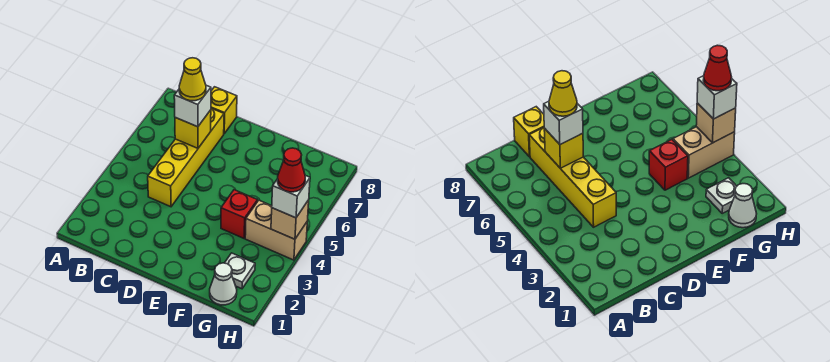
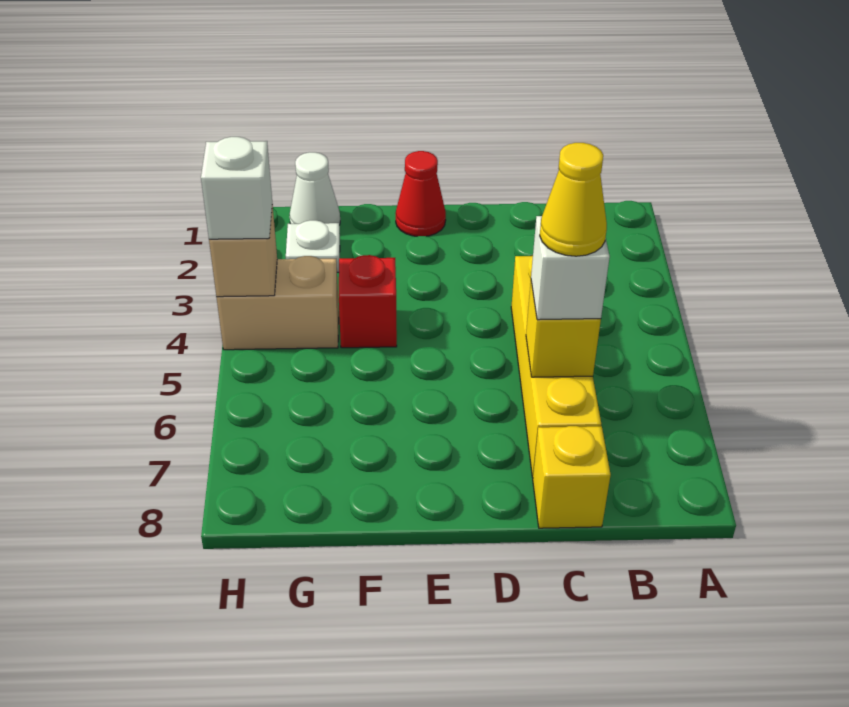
red cone H4 level 4 -> red cone E1 level 1

